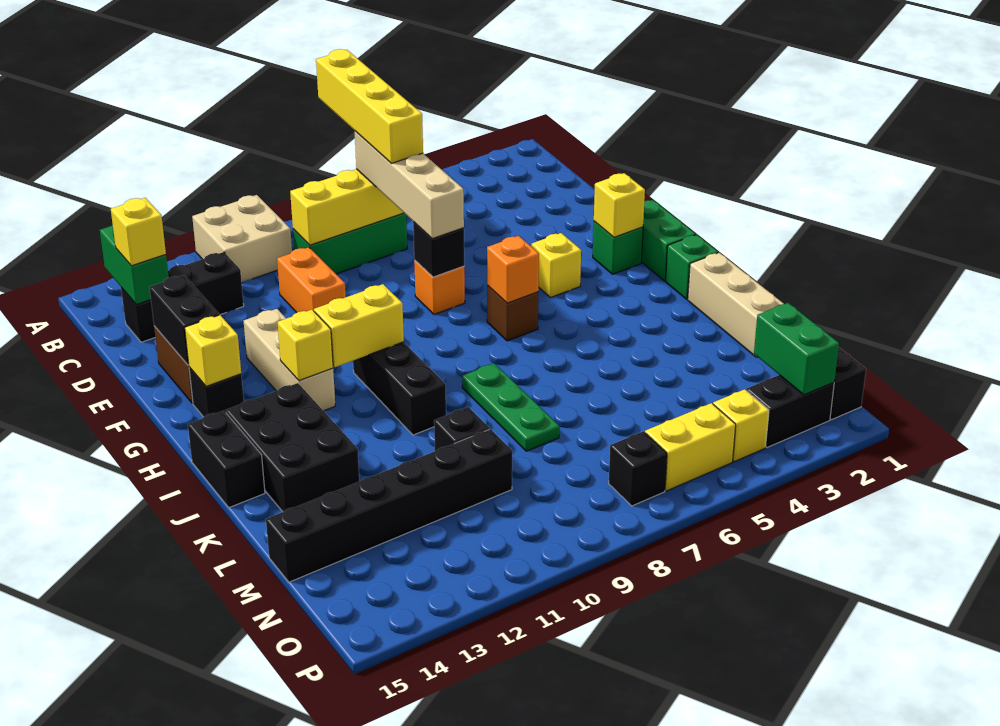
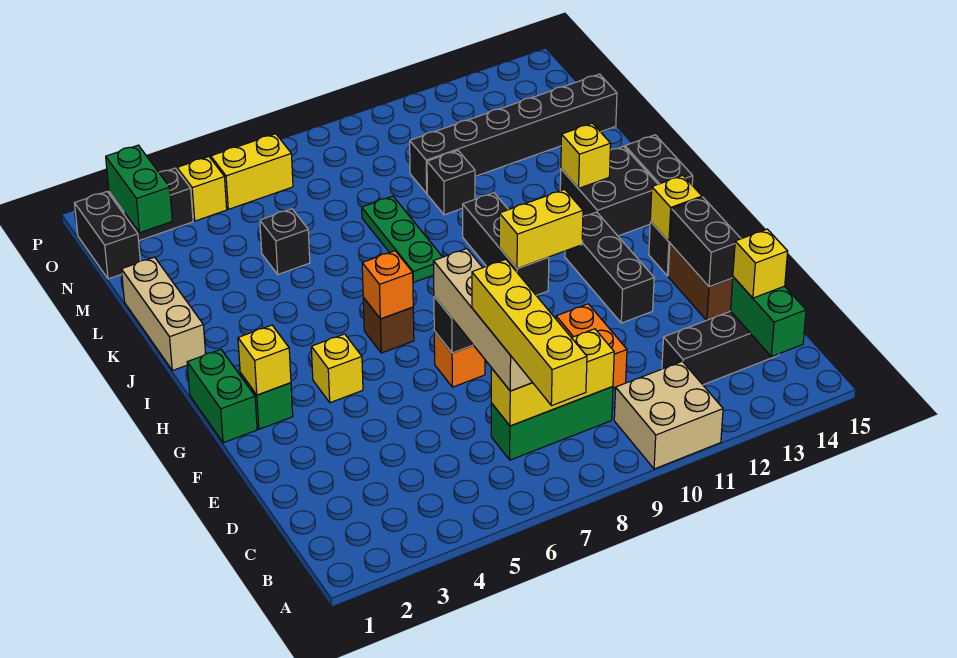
tan brick F12:H12 level 1 -> black brick F12:H12 level 1
yellow brick H12 level 2 -> yellow brick J13 level 2
green brick I1 level 1 -> none
black brick I13:K14 level 1 -> black brick I13:J14 level 1
black brick O7 level 1 -> black brick L5 level 1

